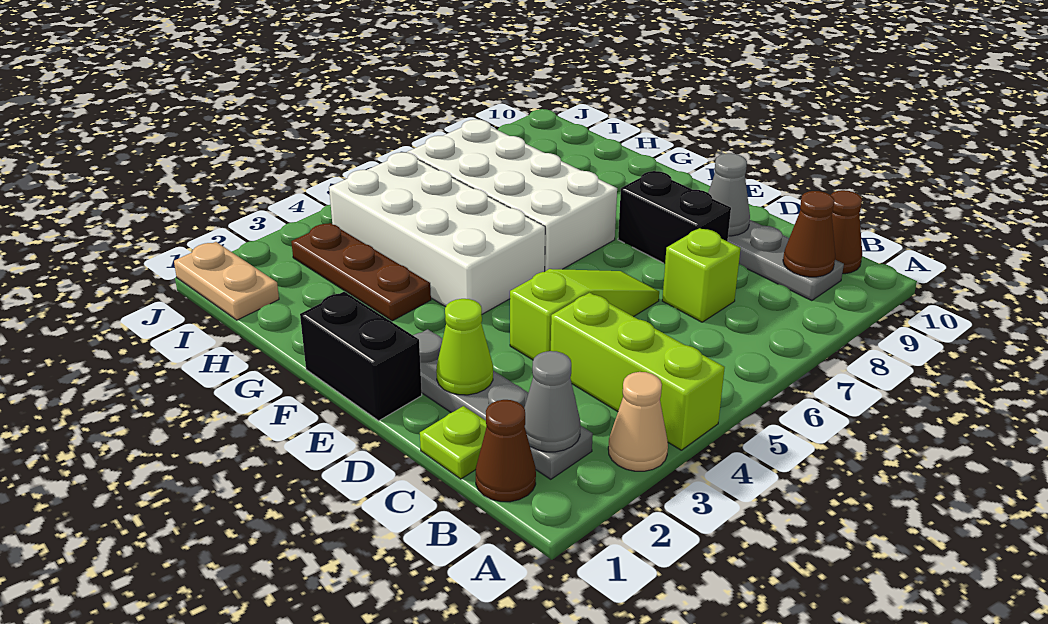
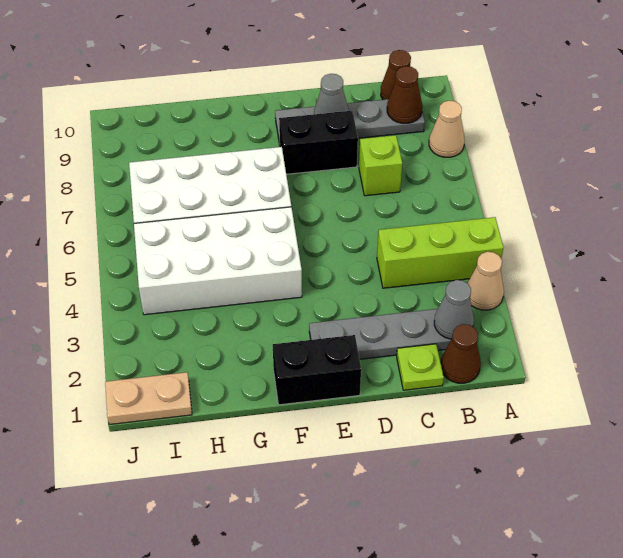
none -> tan cone A8 level 1
lime cone D2 level 2 -> none
lime slope D4:D6 level 1 top 4 -> none
brown plate G3:I3 level 1 -> none

